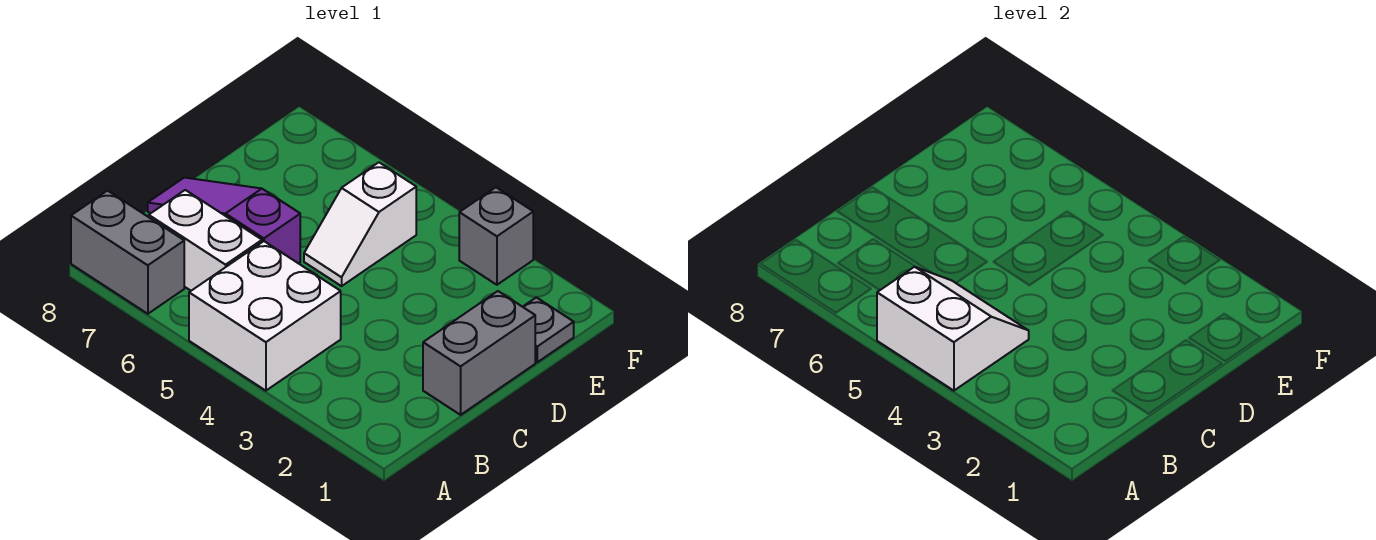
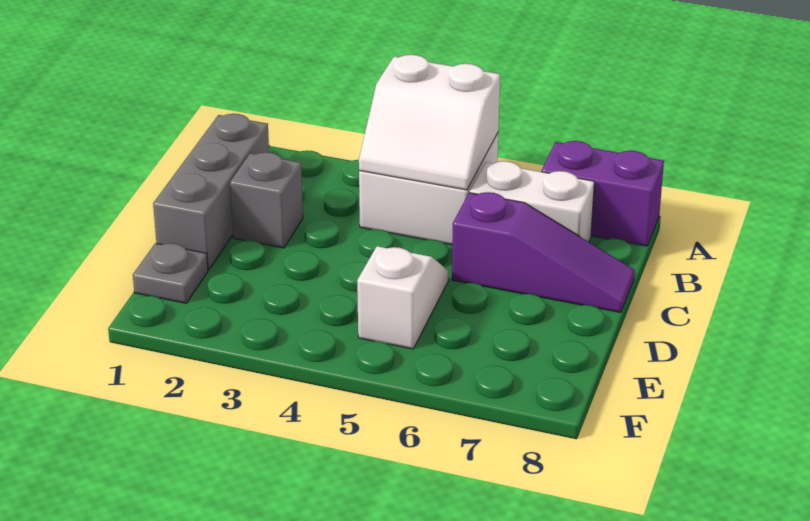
grey brick A7:A8 level 1 -> purple brick A7:A8 level 1
grey brick C1:D1 level 1 -> grey brick B1:D1 level 1
grey brick F3 level 1 -> grey brick C2 level 1

